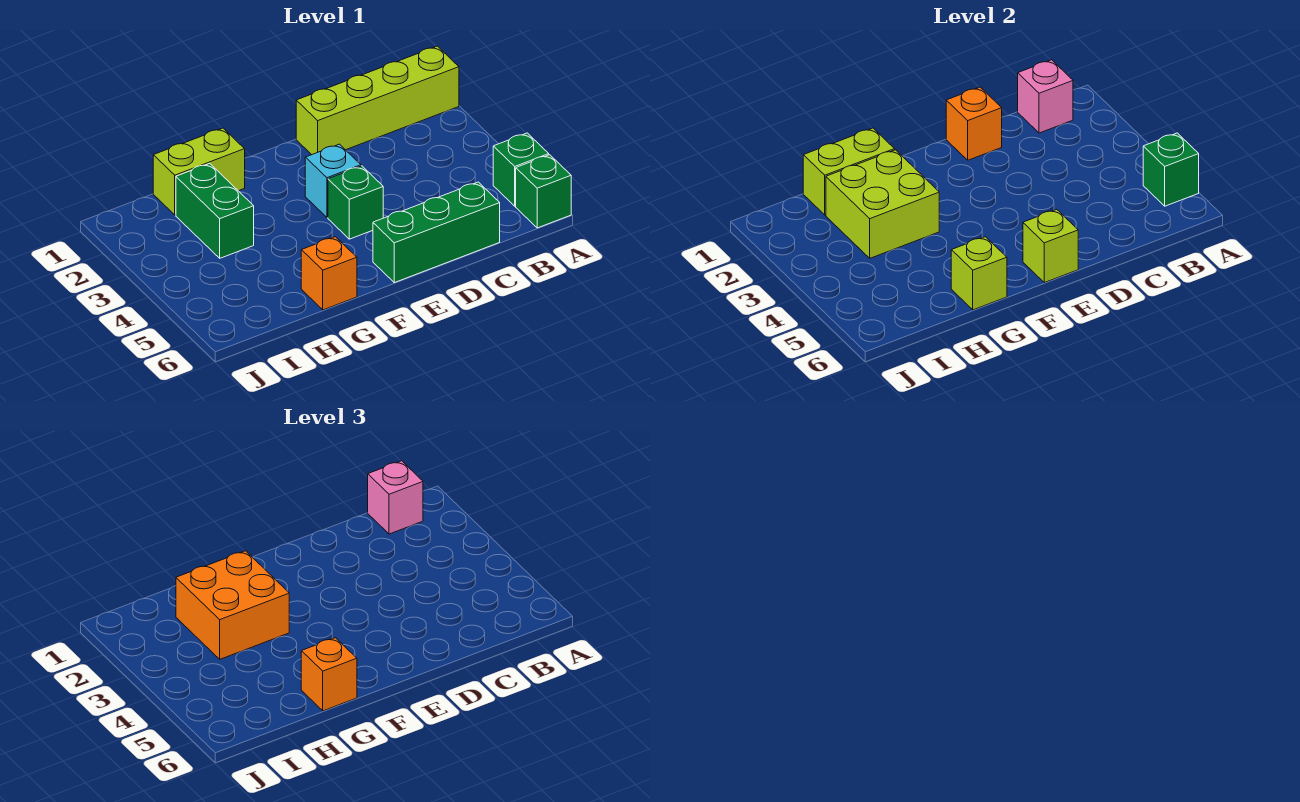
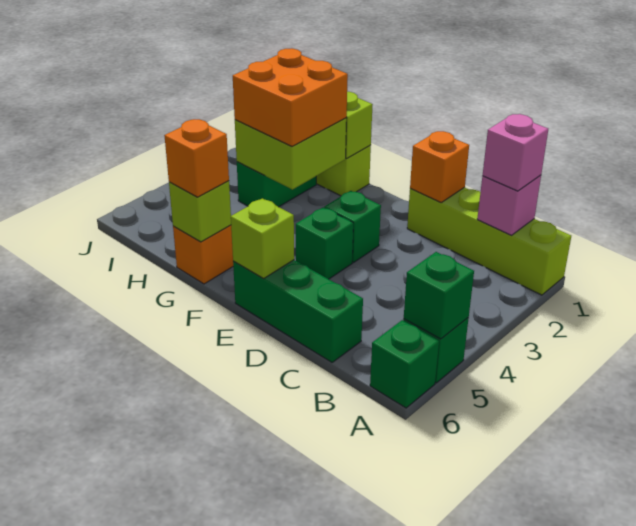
cyan brick E3 level 1 -> green brick E3 level 1

